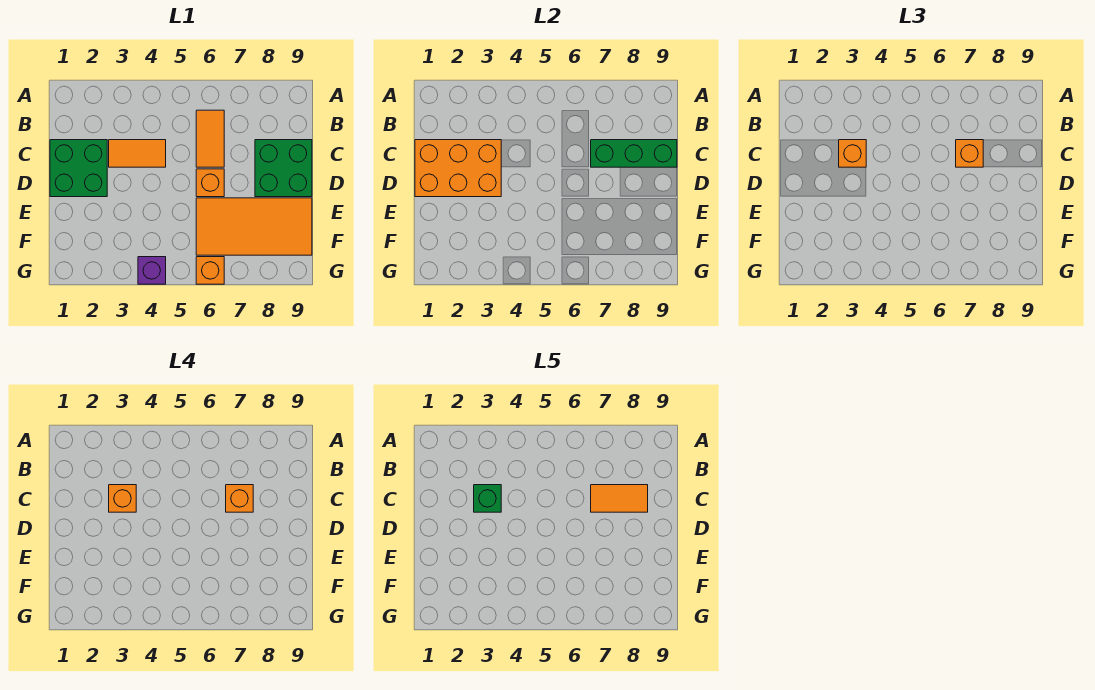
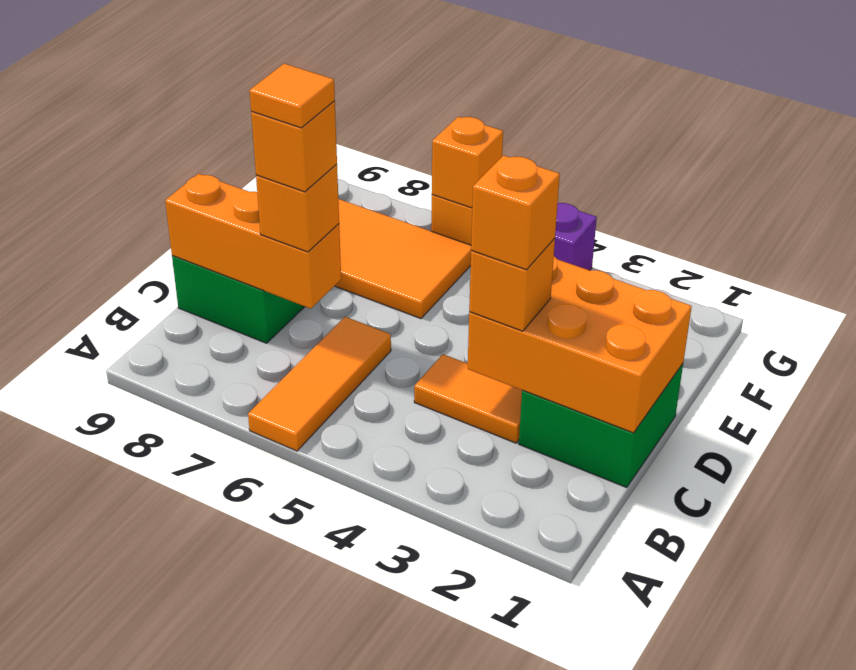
orange tile B6:C6 level 1 -> orange tile A6:C6 level 1
green brick C3 level 5 -> none
green brick C7:C9 level 2 -> orange brick C7:C9 level 2
orange tile C7:C8 level 5 -> orange tile C7 level 5
orange brick D6 level 1 -> orange brick G6 level 2

